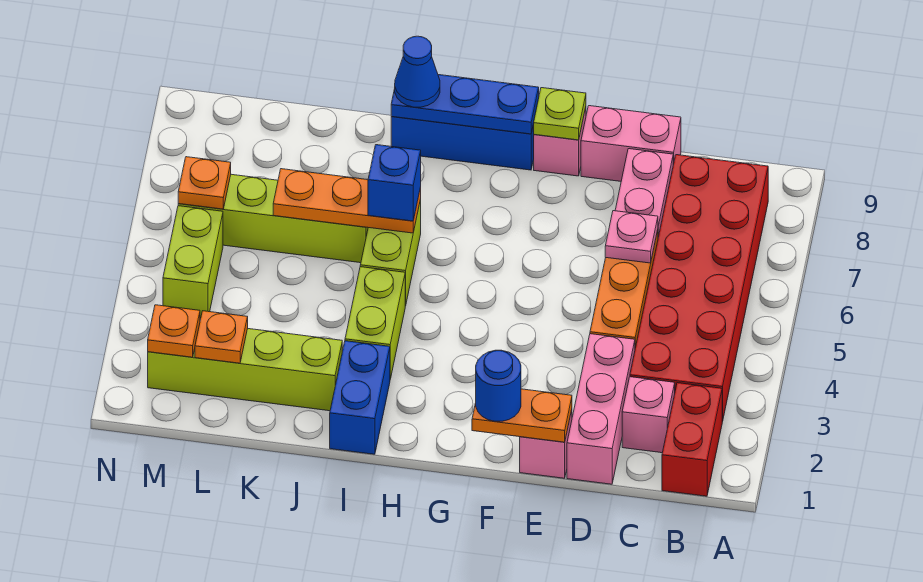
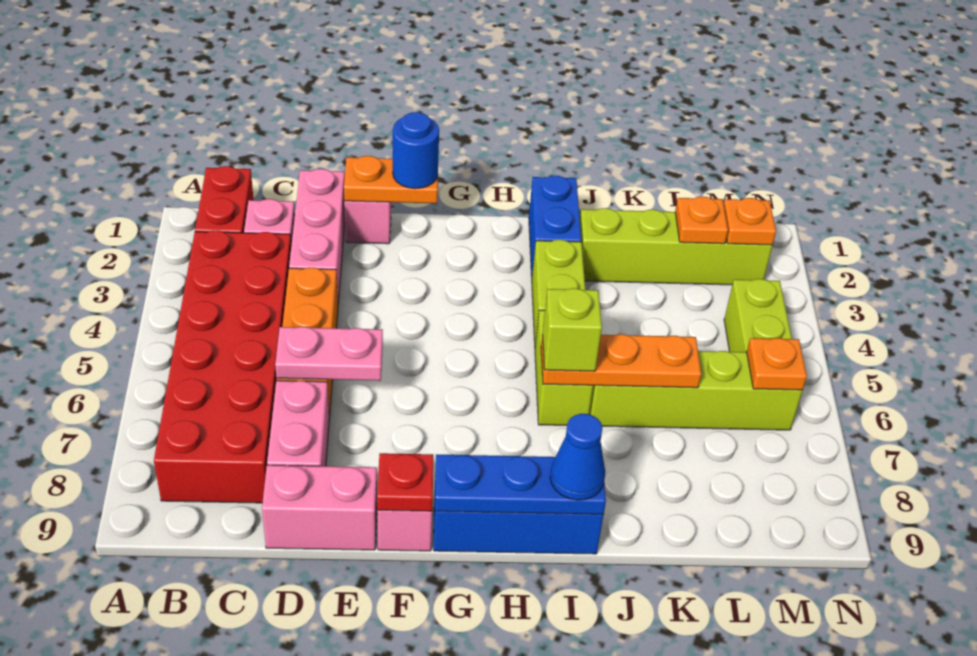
pink plate D6 level 2 -> pink plate D6:E6 level 2
lime plate F9 level 2 -> red plate F9 level 2
blue brick I6 level 3 -> lime brick I6 level 3

